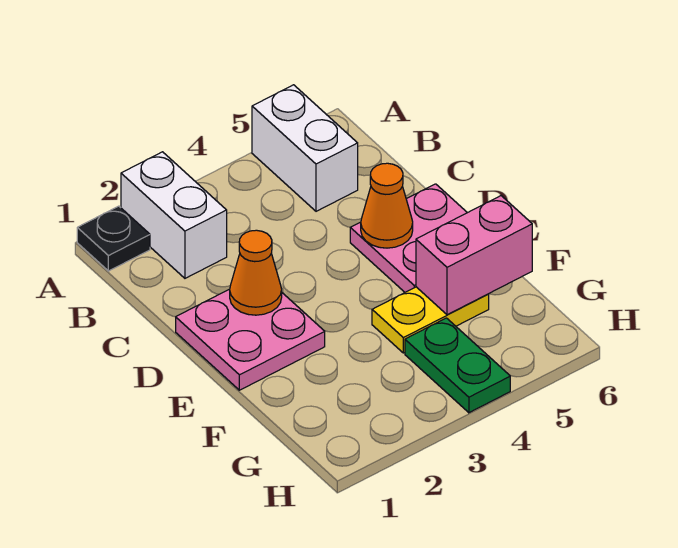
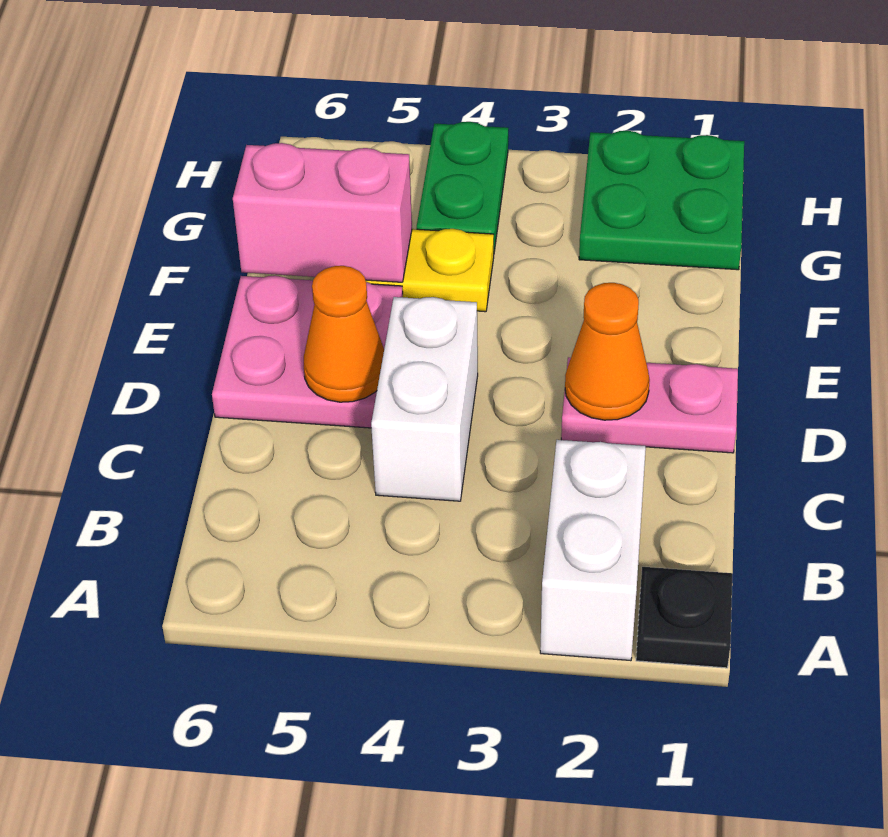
white brick A5:B5 level 1 -> white brick C4:D4 level 1
pink plate D1:E2 level 1 -> pink plate D1:D2 level 1
none -> green plate G1:H2 level 1

